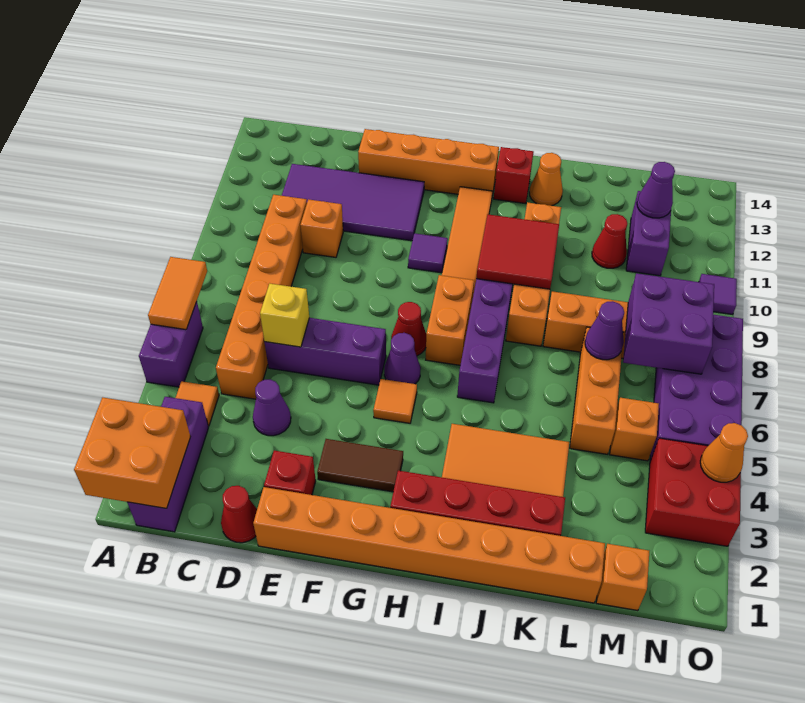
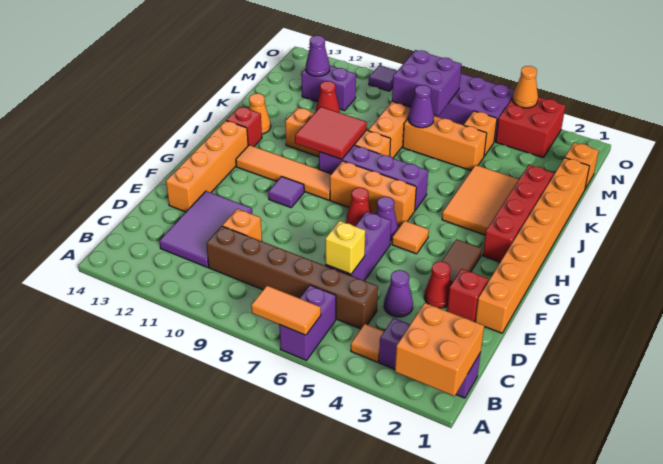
purple brick A5:A6 level 1 -> purple brick A6:B6 level 1
orange brick C5:C10 level 1 -> brown brick C5:C10 level 1
purple tile C11:F12 level 1 -> purple tile C11:E12 level 1
red cone D1 level 1 -> red cone E3 level 1
orange brick H7:H8 level 1 -> orange brick H6:H8 level 1

